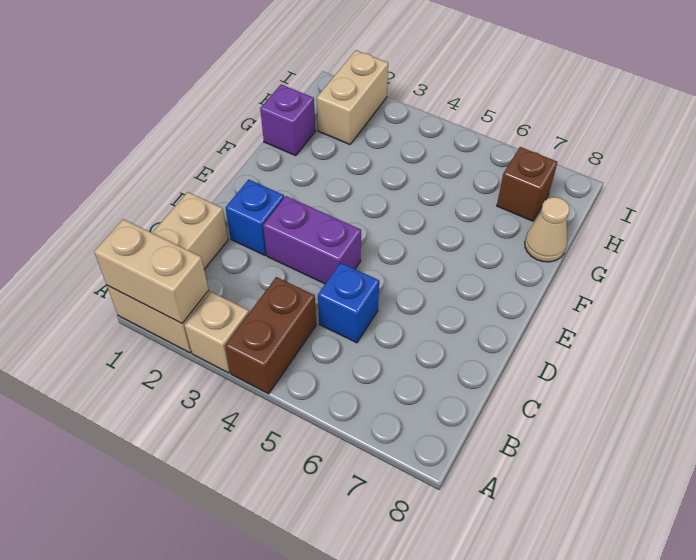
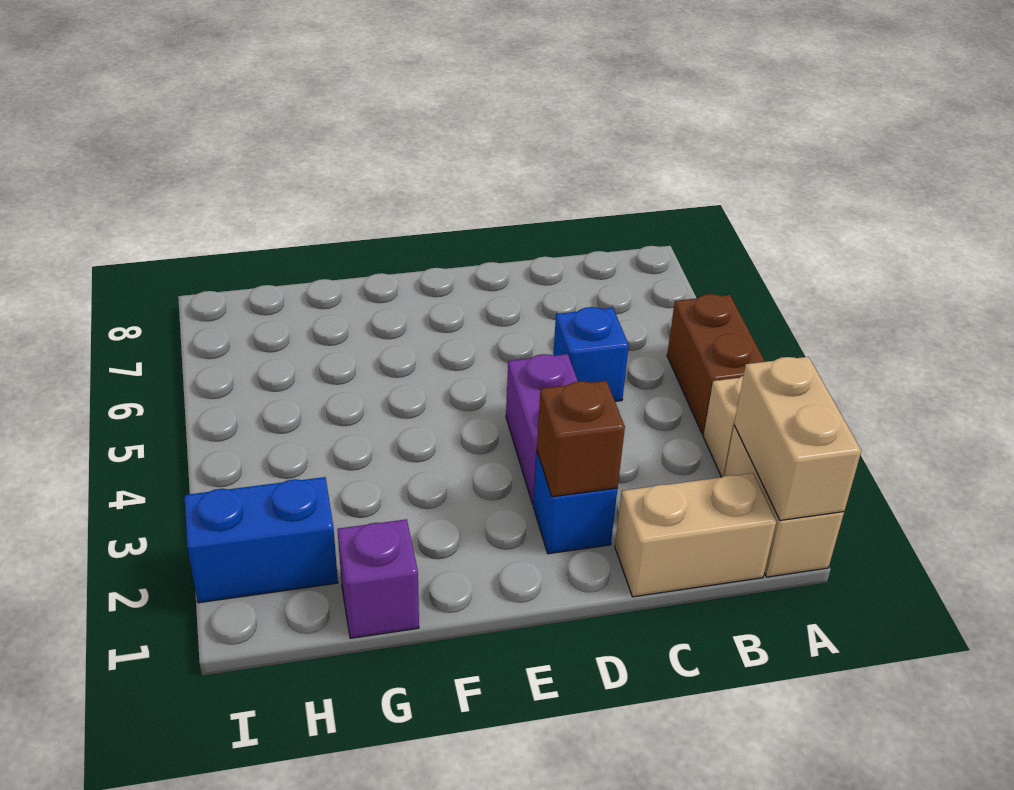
brown brick A4:B4 level 1 -> brown brick A4:A5 level 1
tan cone G8 level 1 -> none
tan brick H2:I2 level 1 -> blue brick H2:I2 level 1
brown brick H7 level 1 -> brown brick D2 level 2

